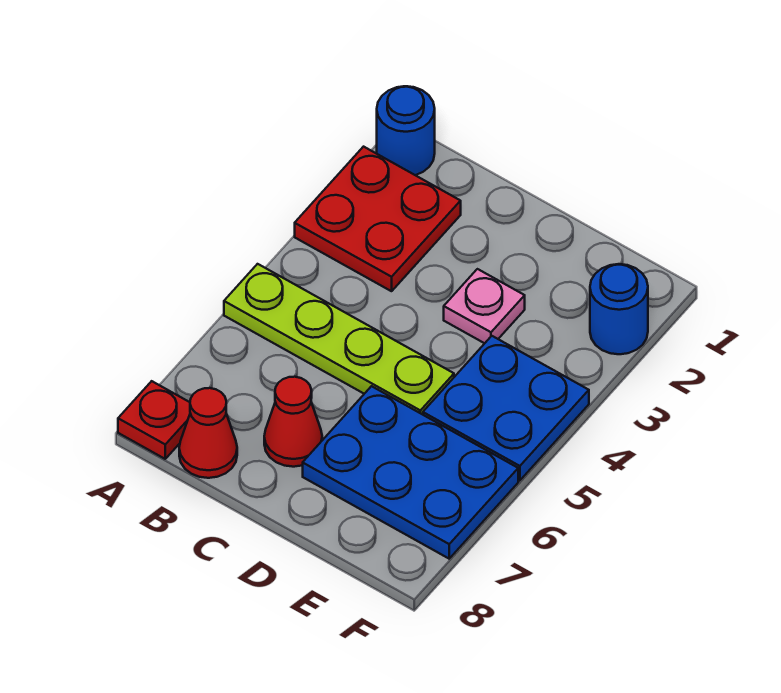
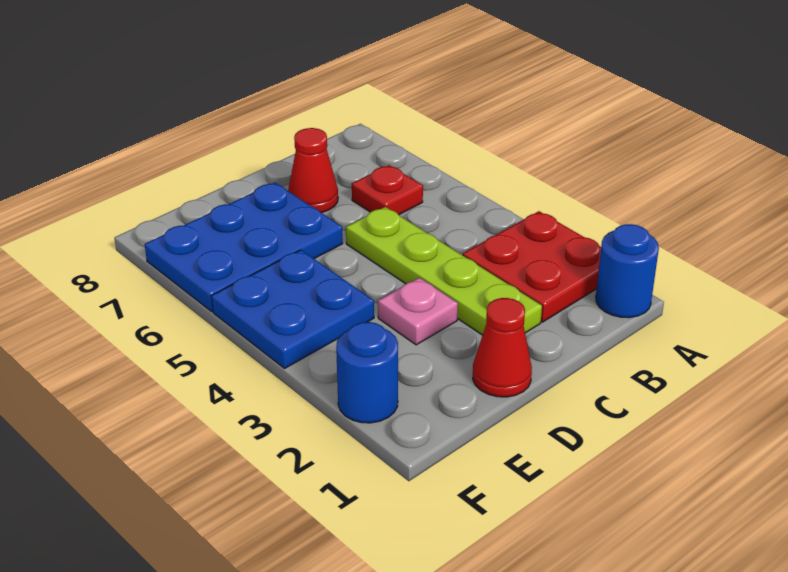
lime plate A5:D5 level 1 -> lime plate C2:C5 level 1
red plate A8 level 1 -> red plate B6 level 1
red cone B8 level 1 -> red cone D1 level 1

